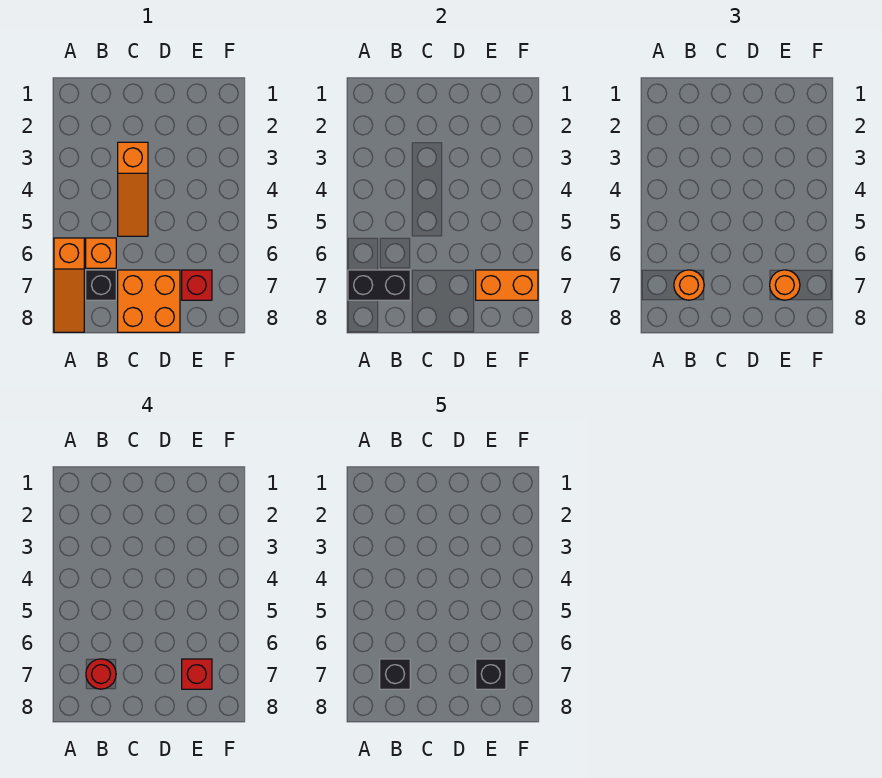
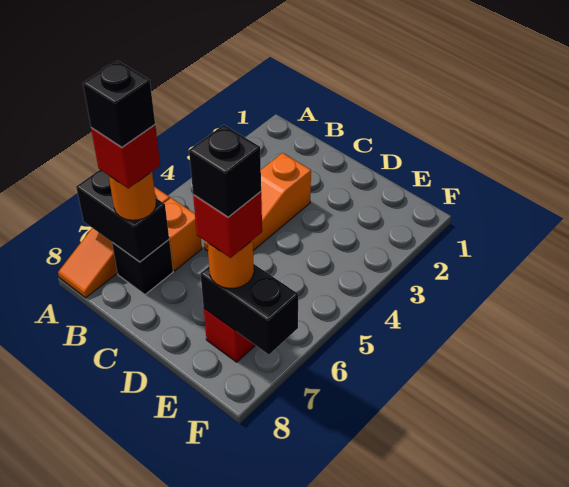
red round brick B7 level 4 -> red brick B7 level 4
orange brick C7:D8 level 1 -> none
orange brick E7:F7 level 2 -> black brick E7:F7 level 2

